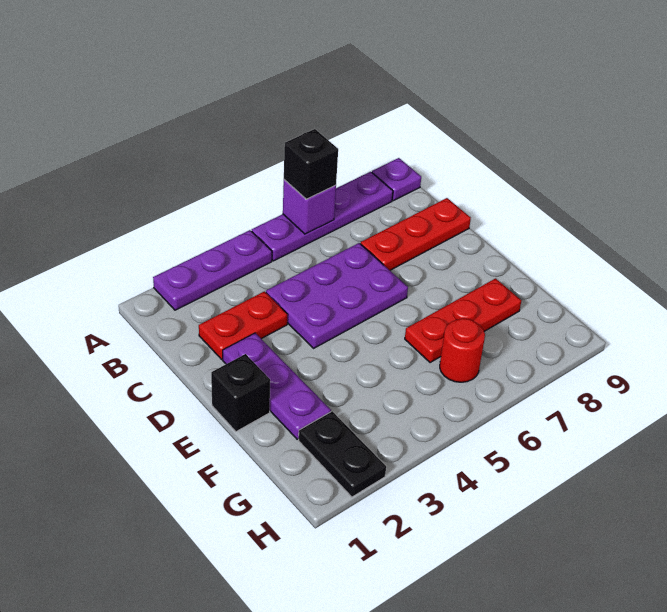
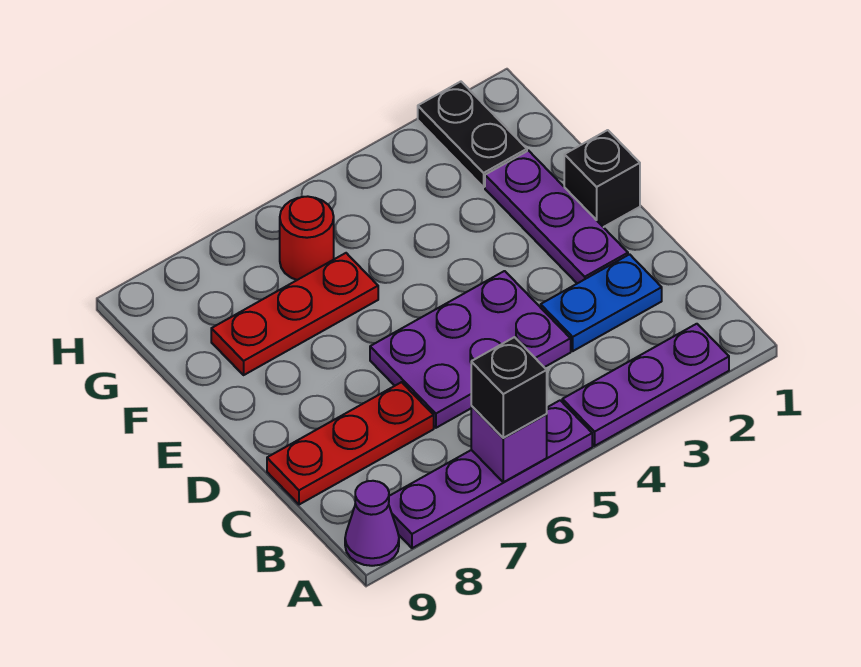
purple plate A9 level 1 -> purple cone A9 level 1
red plate C2:C3 level 1 -> blue plate C2:C3 level 1

